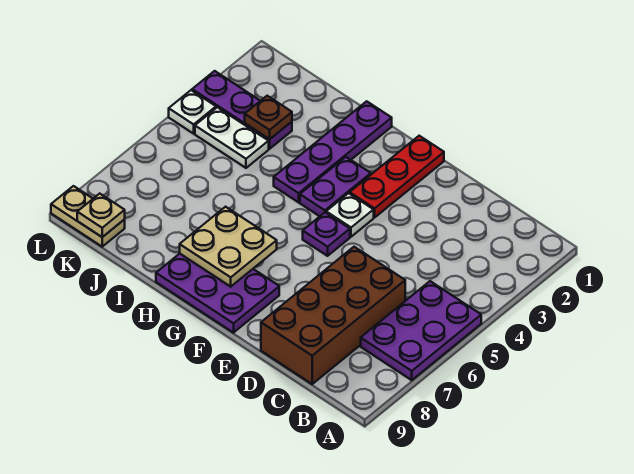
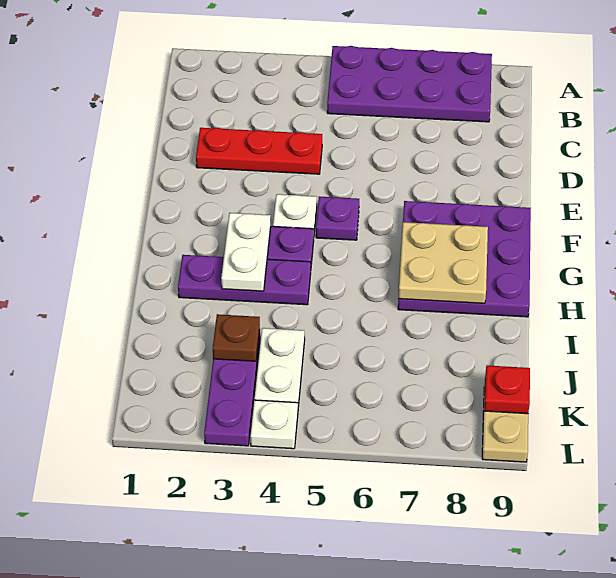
purple plate A5:B7 level 1 -> purple plate A5:B8 level 1
brown brick C6:D9 level 1 -> none
red plate F1:F3 level 1 -> red plate D2:D4 level 1
purple plate F8:H9 level 1 -> purple plate F7:H9 level 1
none -> white plate G3:H3 level 2
purple plate H1:H4 level 1 -> purple plate H2:H4 level 1
tan plate K9 level 2 -> red plate K9 level 2

